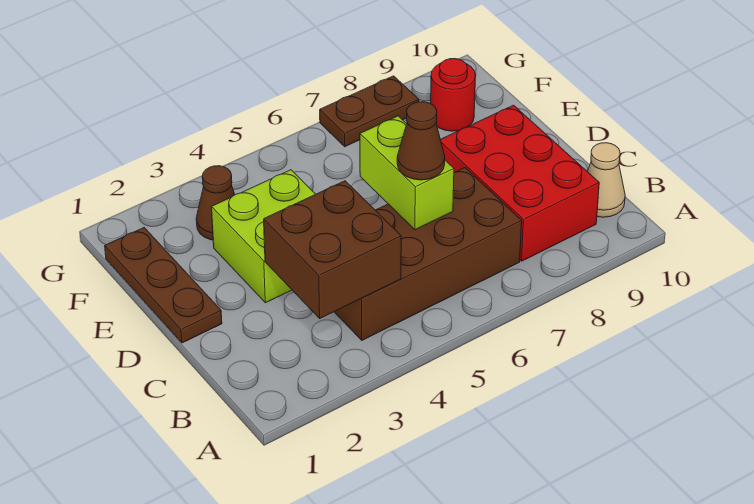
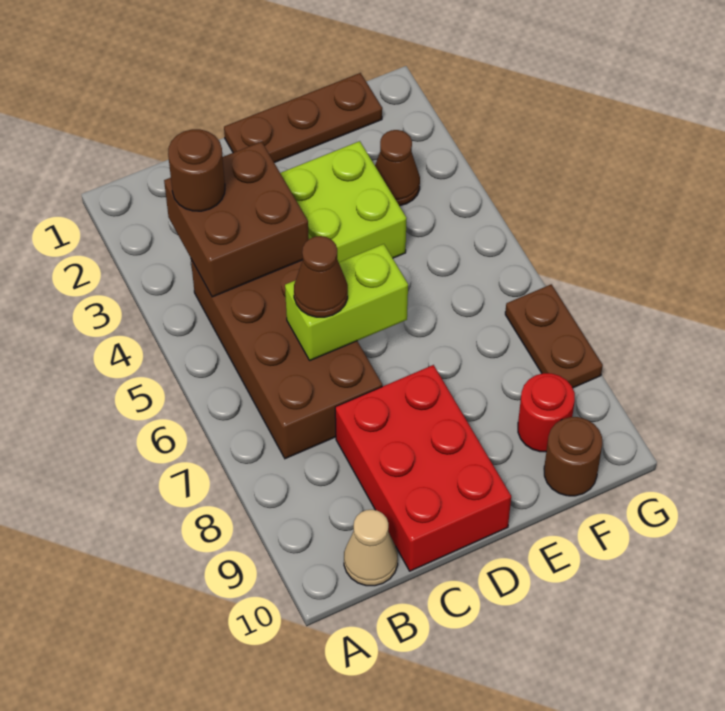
none -> brown round brick B3 level 3
red brick B8:D9 level 1 -> red brick C8:D10 level 1
none -> brown round brick F10 level 1

